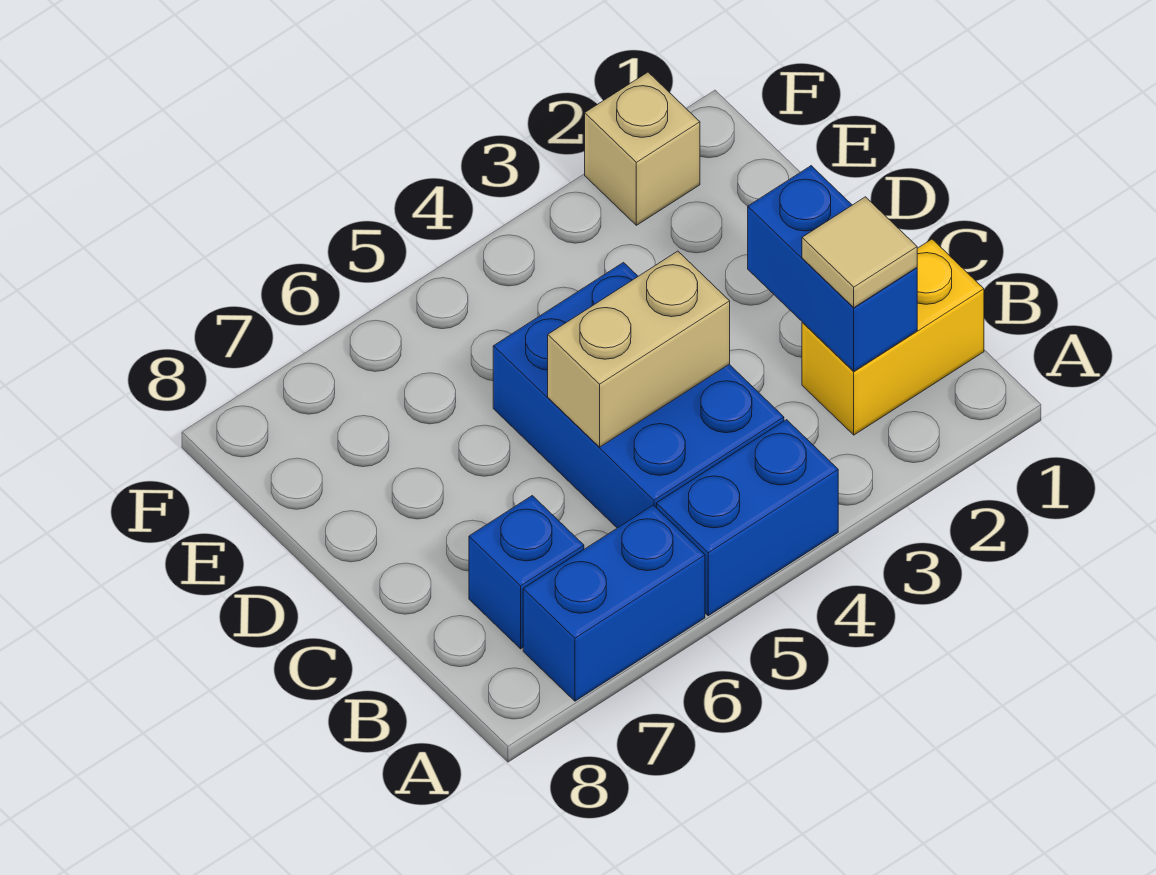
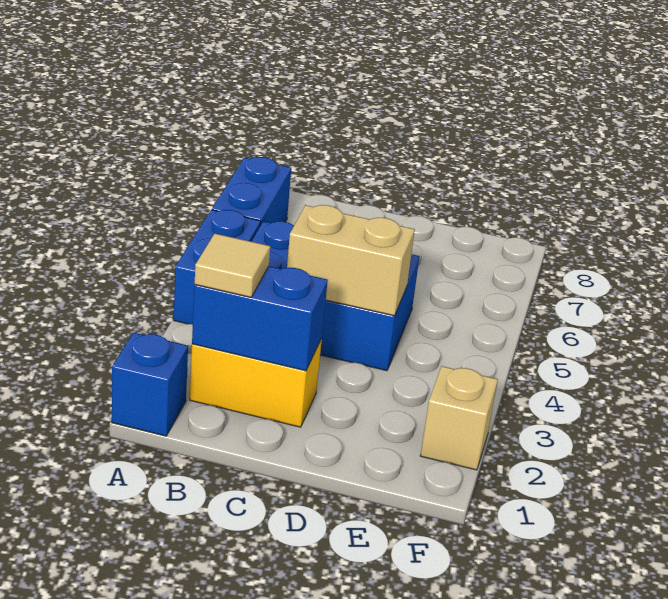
yellow brick B1:B2 level 1 -> yellow brick B2:C2 level 1
blue brick B7 level 1 -> blue brick A1 level 1
tan brick C4:C5 level 2 -> tan brick C4:D4 level 2

